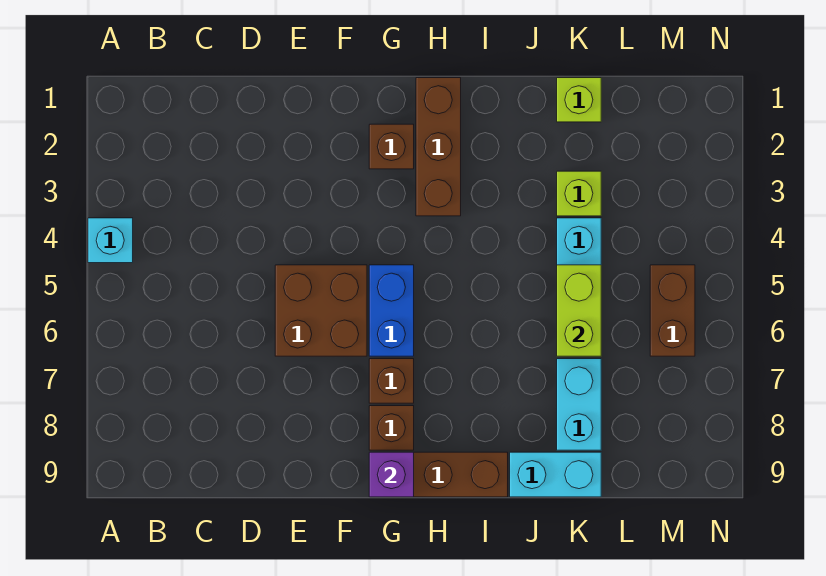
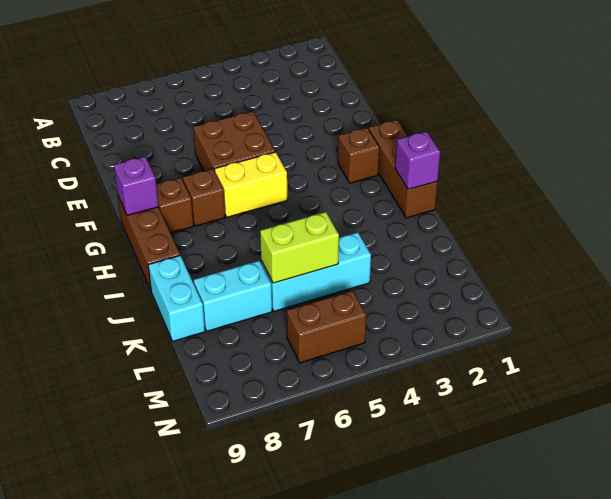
cyan brick A4 level 1 -> none
blue brick G5:G6 level 1 -> yellow brick G5:G6 level 1
brown brick H1:H3 level 1 -> brown brick G1:I1 level 1
none -> purple brick I1 level 2
lime brick K1 level 1 -> none
lime brick K3 level 1 -> none

